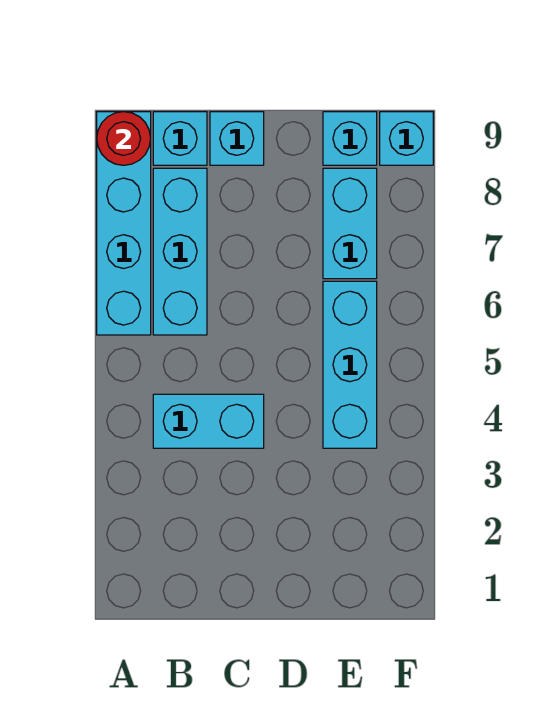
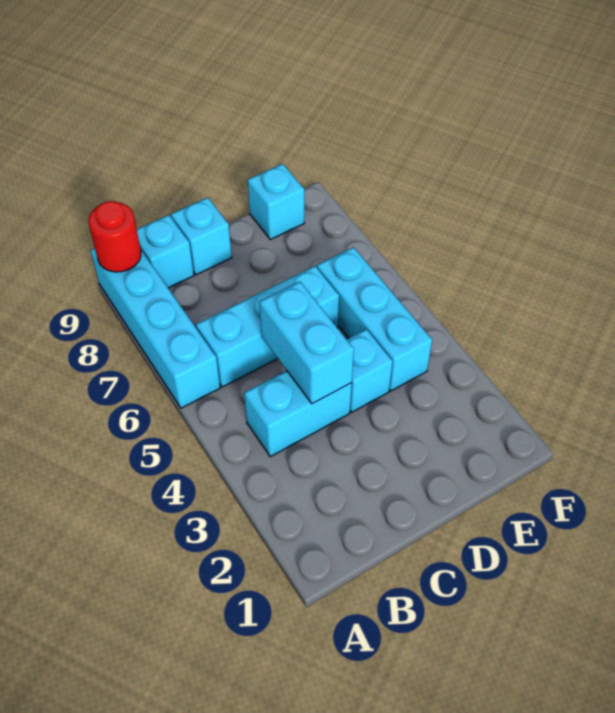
cyan brick B6:B8 level 1 -> cyan brick B6:D6 level 1
cyan brick E7:E8 level 1 -> cyan brick C4:C5 level 2
cyan brick F9 level 1 -> cyan brick D4 level 1

